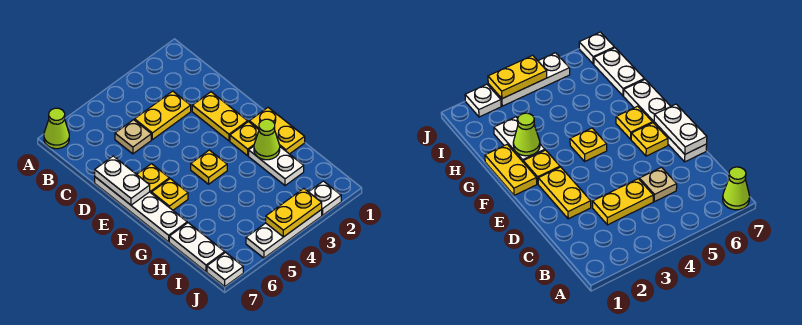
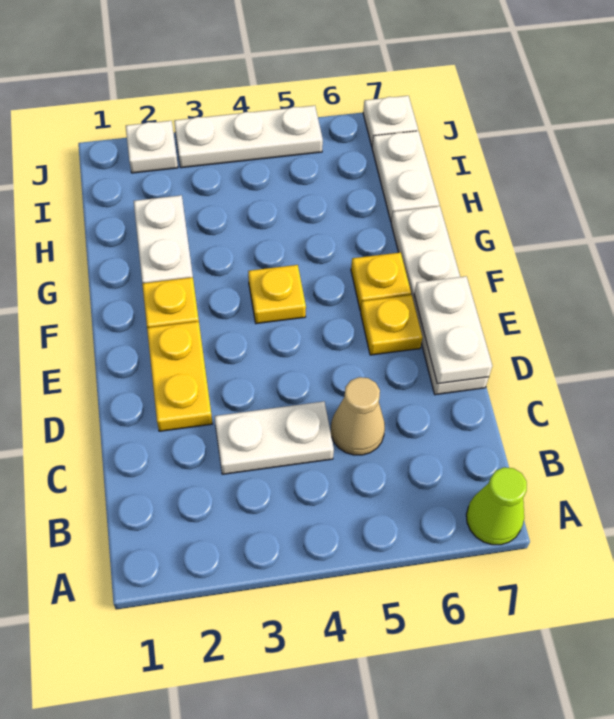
yellow plate C3:C4 level 1 -> white plate C3:C4 level 1
tan plate C5 level 1 -> tan cone C5 level 1
yellow plate F1:G1 level 1 -> none
lime cone G2 level 2 -> none
yellow plate J3:J4 level 2 -> none

